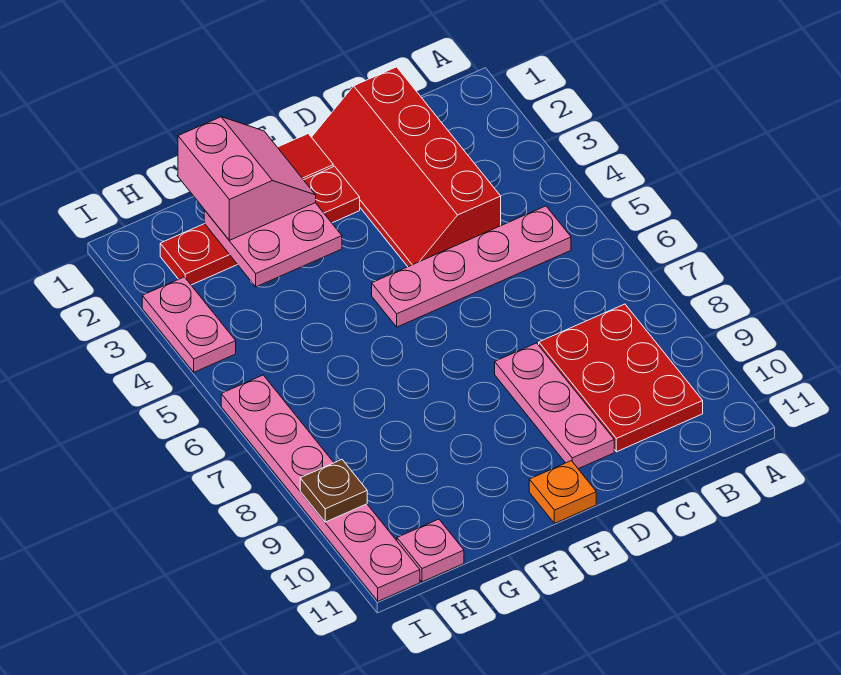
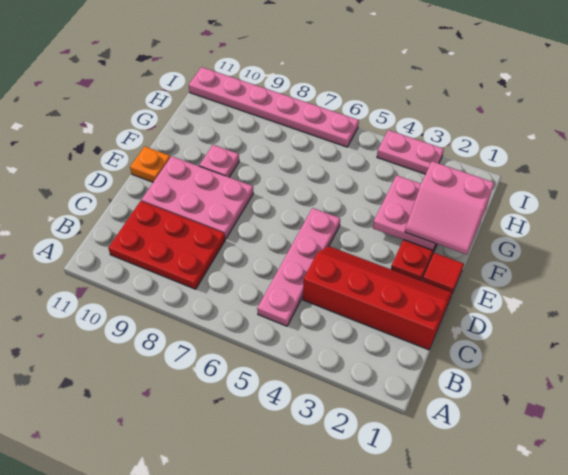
pink plate D8:D10 level 1 -> pink plate D8:E10 level 1
pink plate H11 level 1 -> pink plate F9 level 1
brown plate I9 level 2 -> none

